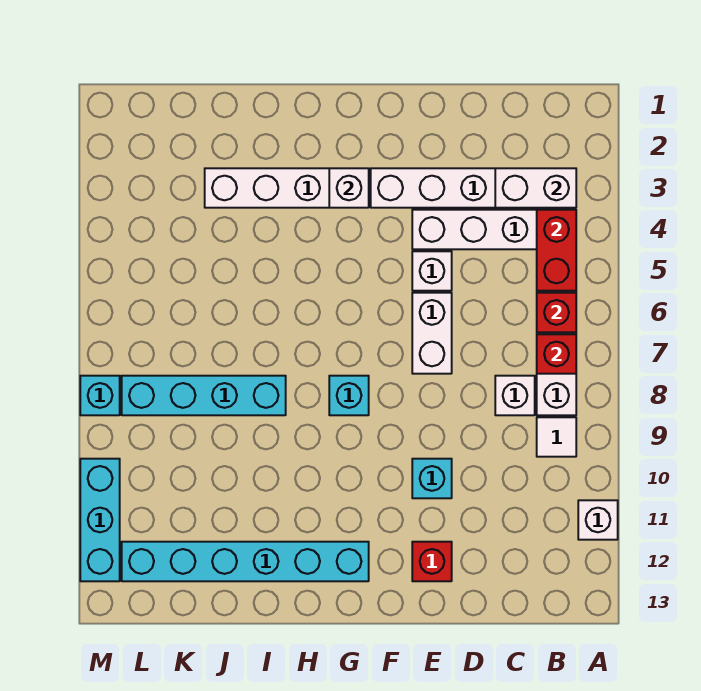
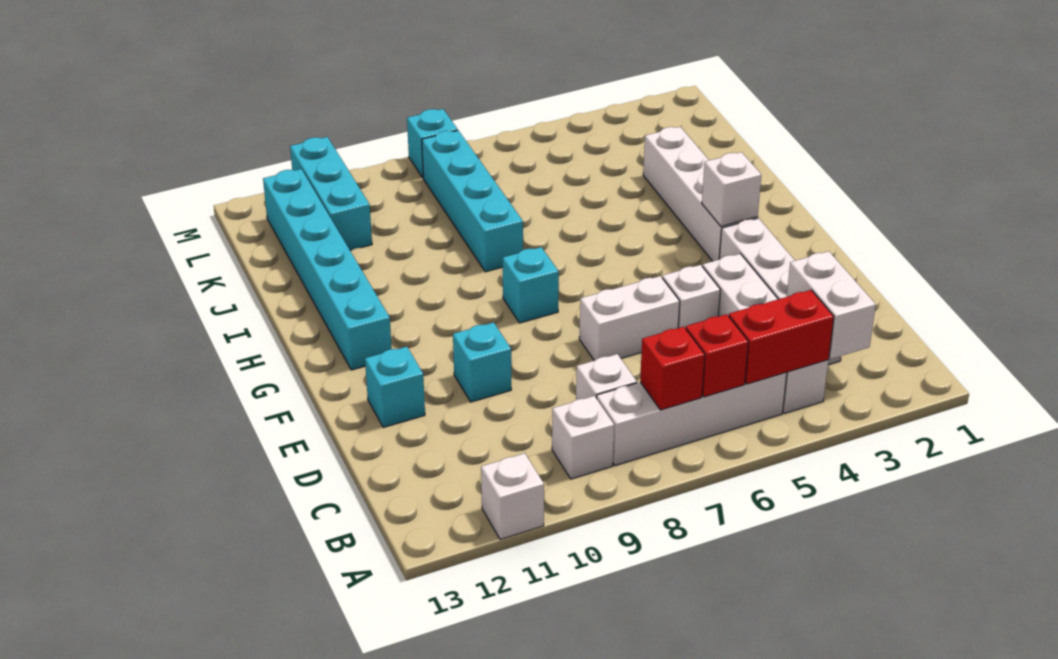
white tile B9 level 1 -> white brick B9 level 1
red brick E12 level 1 -> cyan brick E12 level 1
cyan brick M10:M12 level 1 -> cyan brick K11:M11 level 1

